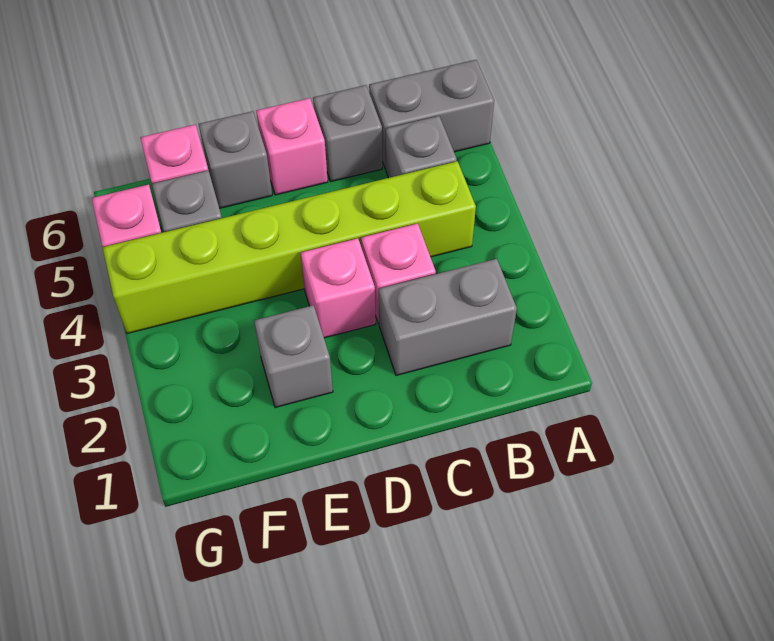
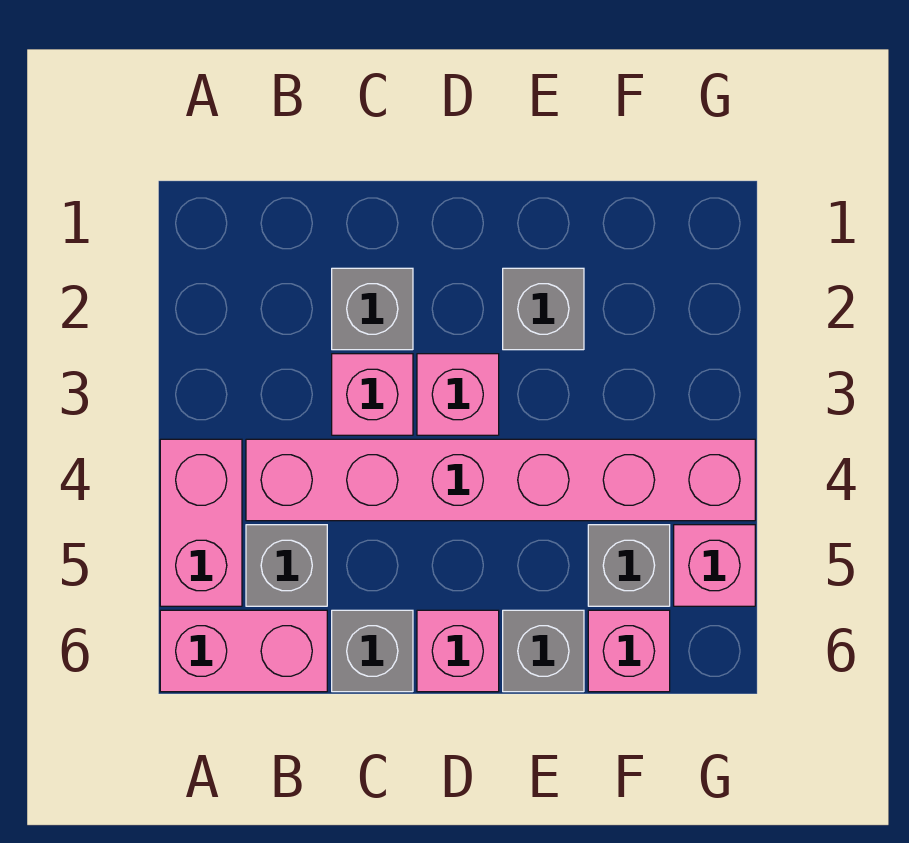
none -> pink brick A4:A5 level 1
grey brick A6:B6 level 1 -> pink brick A6:B6 level 1
grey brick B2:C2 level 1 -> grey brick C2 level 1
lime brick B4:G4 level 1 -> pink brick B4:G4 level 1

